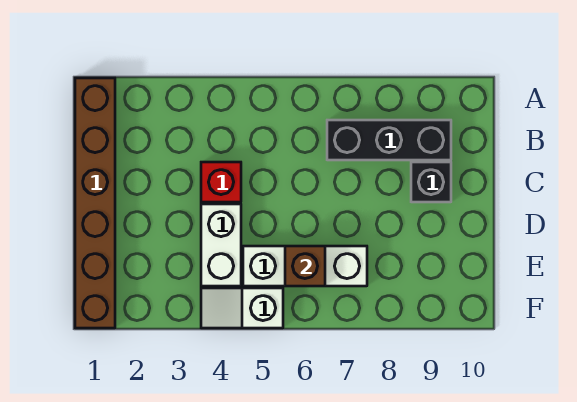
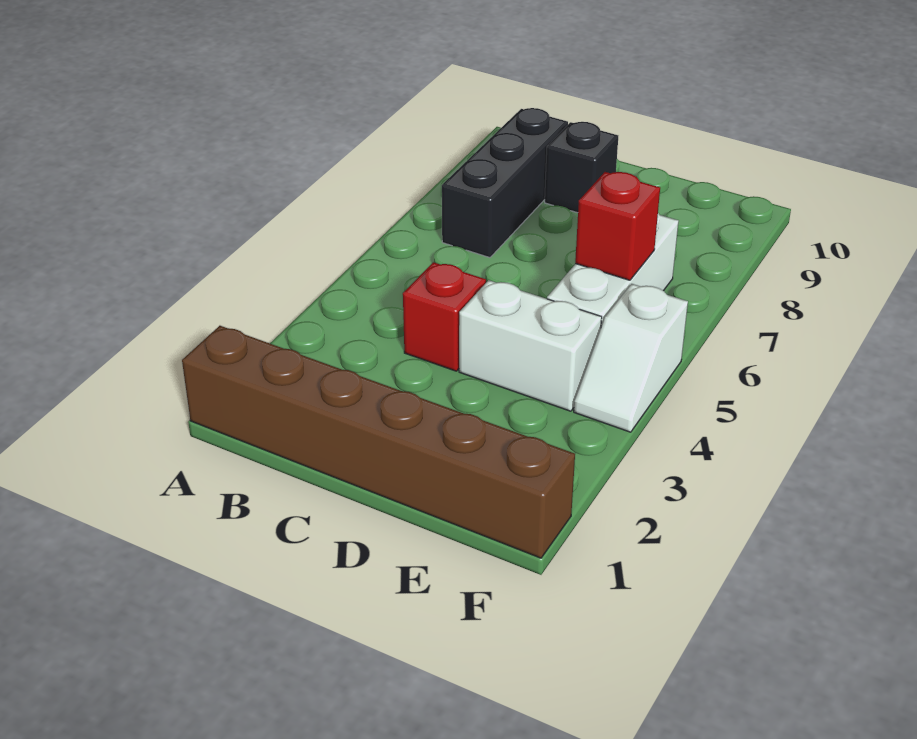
brown brick E6 level 2 -> red brick E6 level 2

